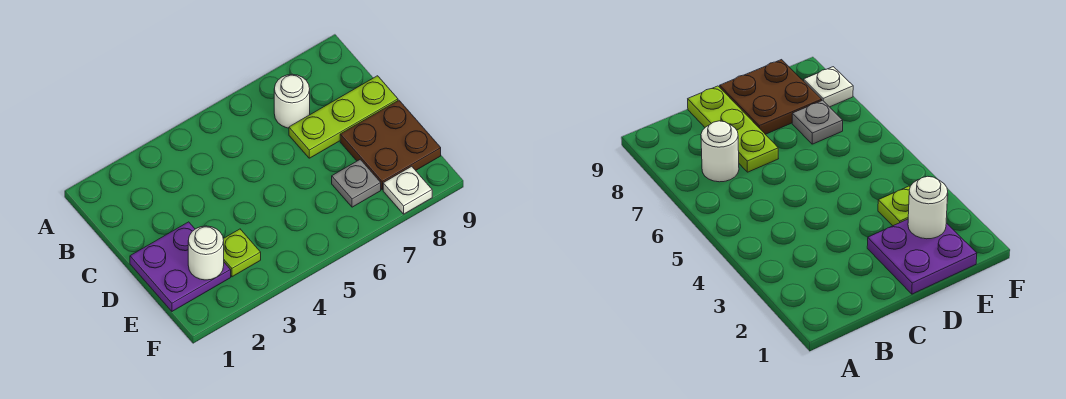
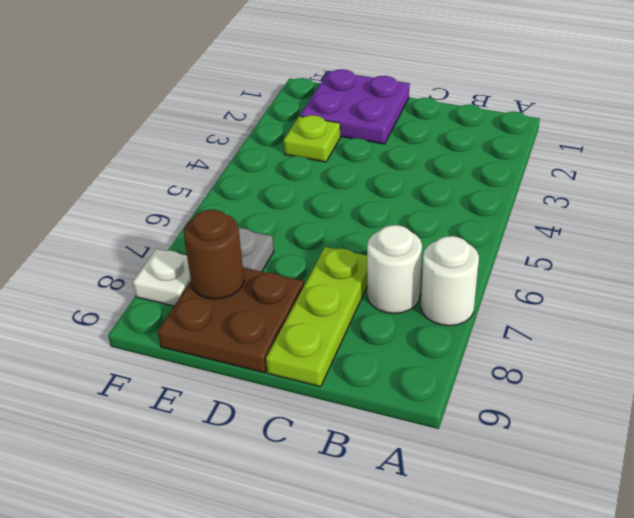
white round brick E2 level 2 -> white round brick A7 level 1
none -> brown round brick E8 level 2

